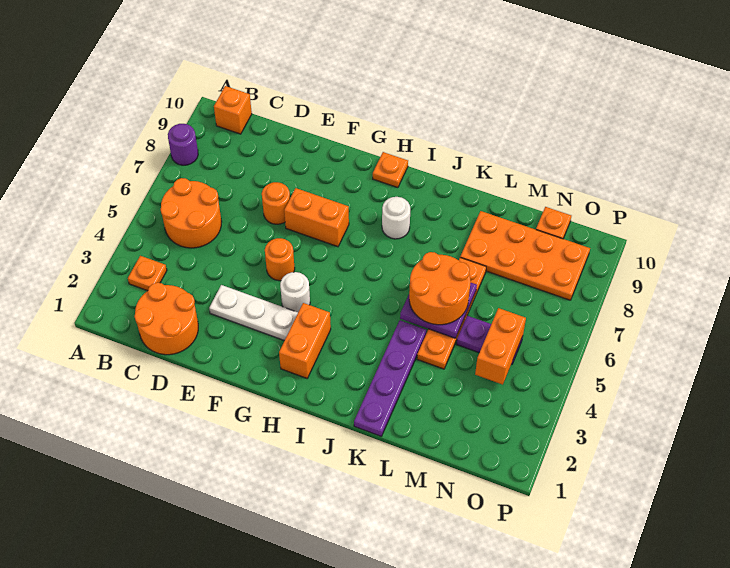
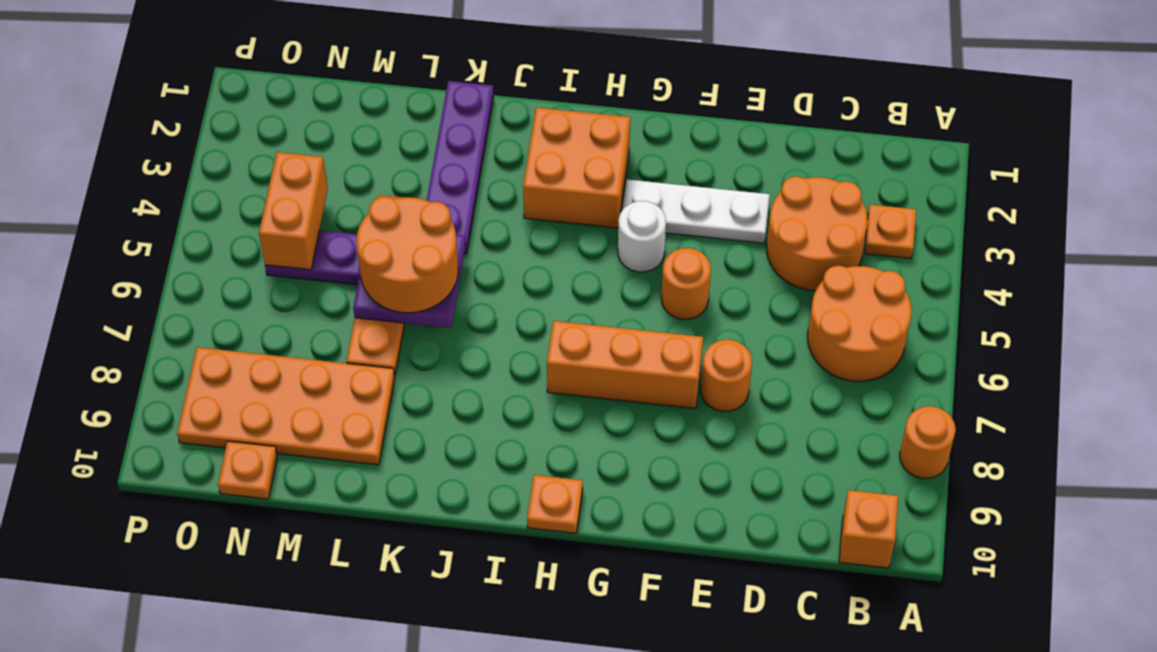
purple round brick A8 level 1 -> orange round brick A8 level 1
orange round brick C1:D2 level 1 -> orange round brick C3:D4 level 1
orange brick F7:G7 level 1 -> orange brick F7:H7 level 1
orange brick H2:H3 level 1 -> orange brick H2:I3 level 1
white round brick I8 level 1 -> none

